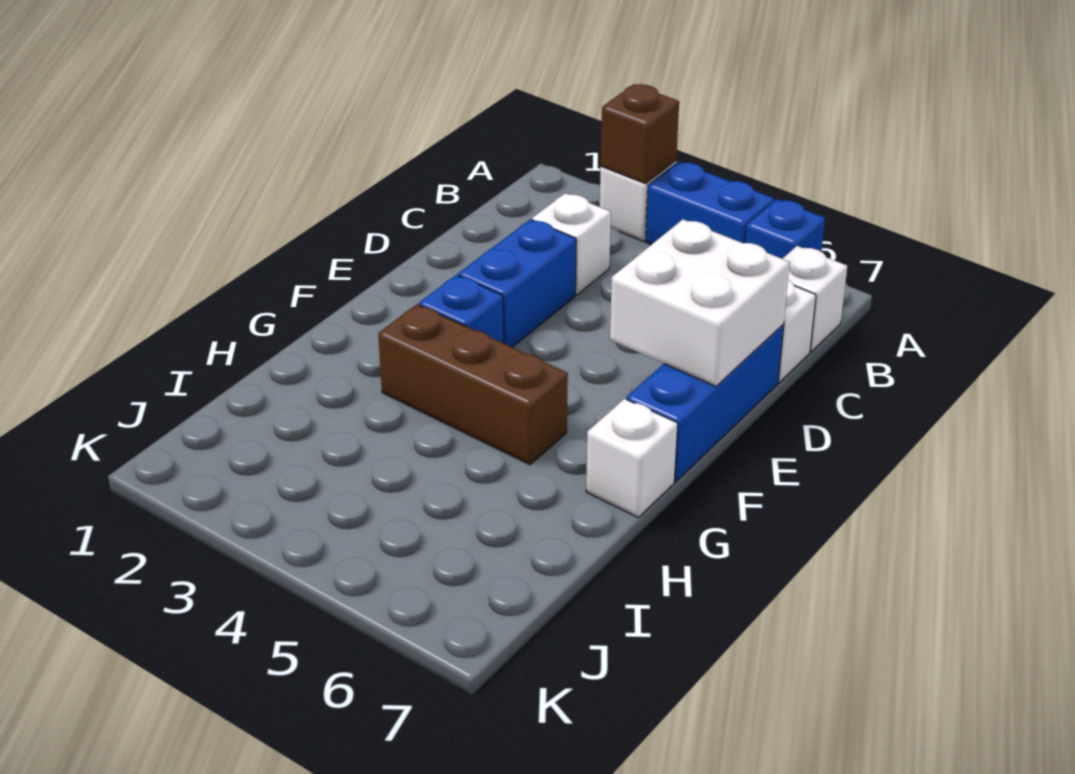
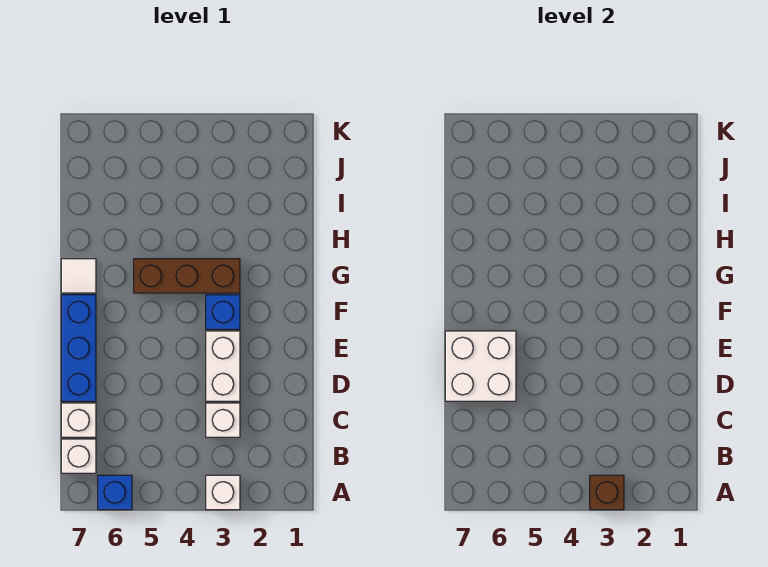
blue brick A4:A5 level 1 -> none
blue brick D3:E3 level 1 -> white brick D3:E3 level 1
white brick G7 level 1 -> white tile G7 level 1

